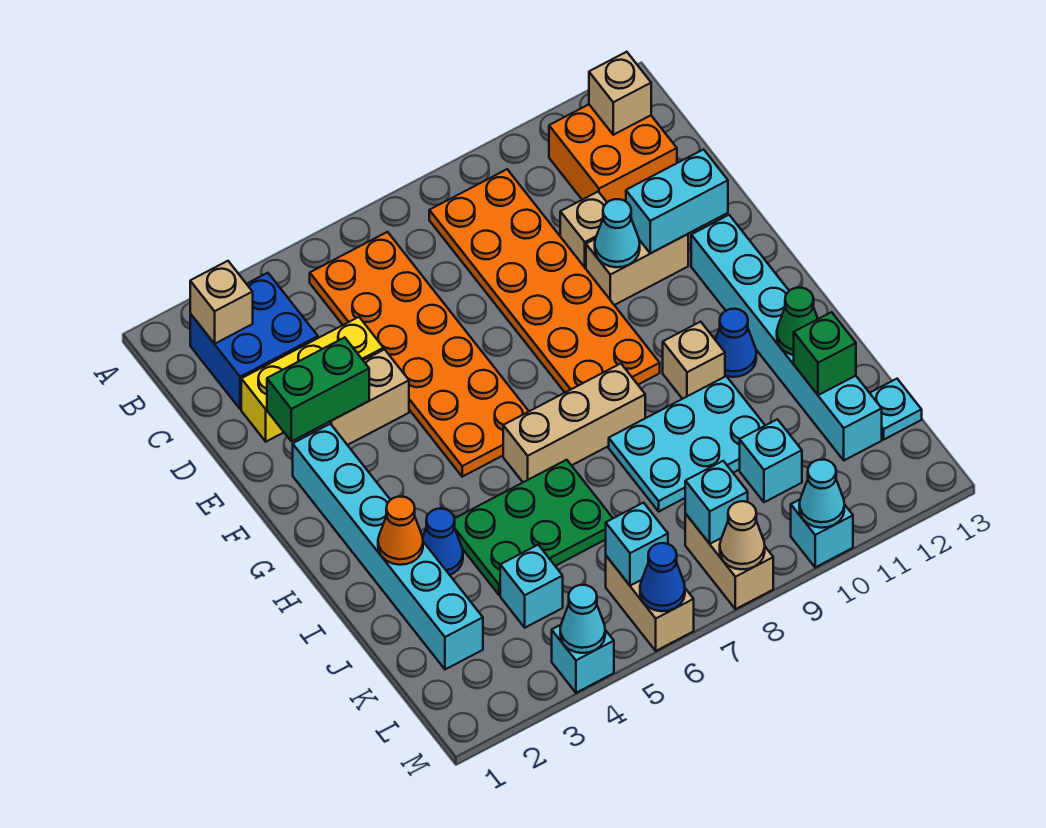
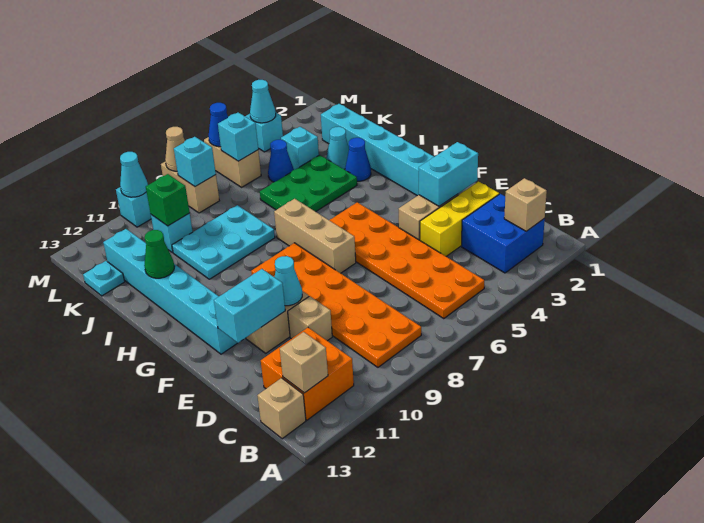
green brick E2:E3 level 2 -> cyan brick E2:E3 level 2
tan brick H6:H8 level 1 -> tan brick F7:H7 level 1
tan brick H10 level 1 -> tan brick B13 level 1
blue cone H11 level 1 -> blue cone K5 level 1
orange cone I2 level 2 -> none
none -> cyan cone J3 level 1
green brick J12 level 2 -> green brick K10 level 2

